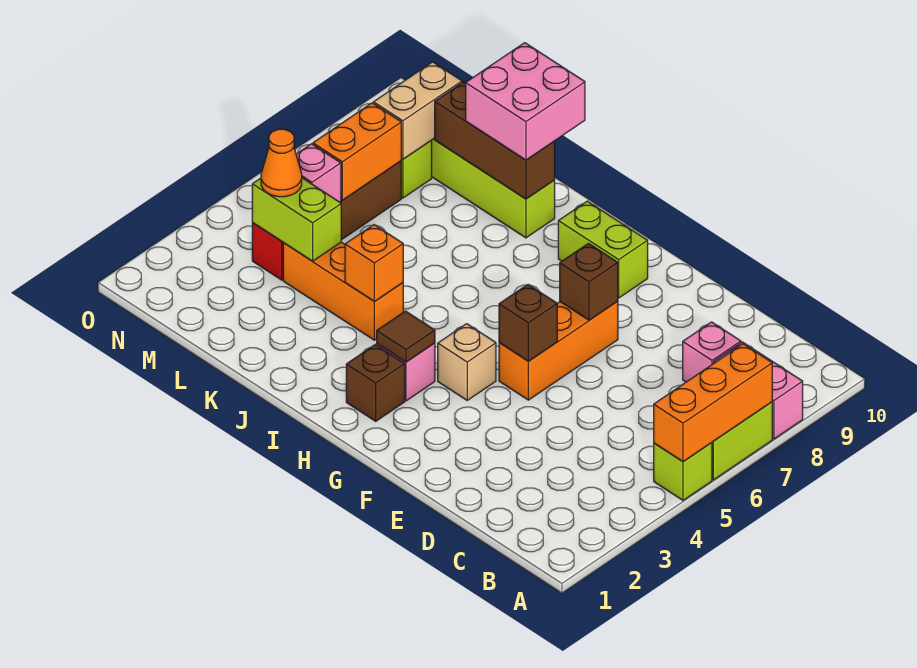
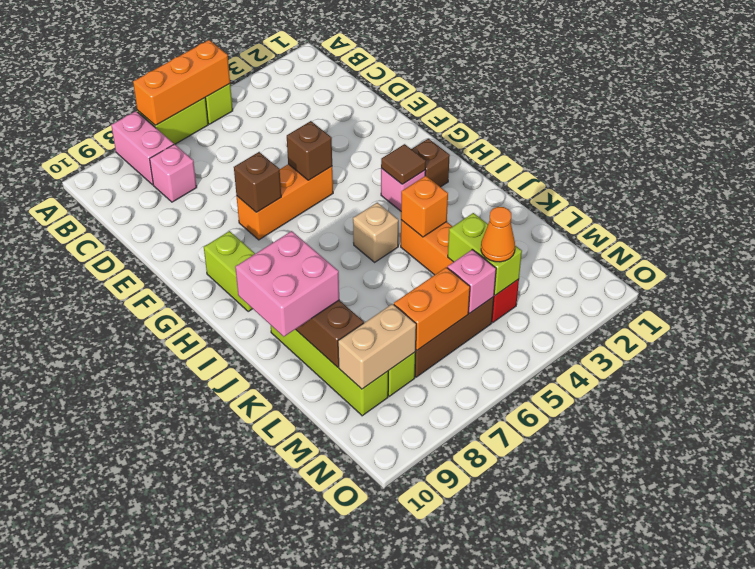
tan brick G4 level 1 -> tan brick I5 level 1

